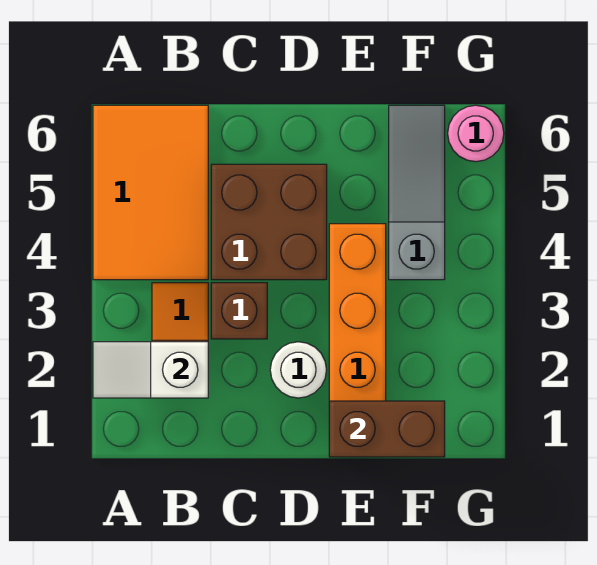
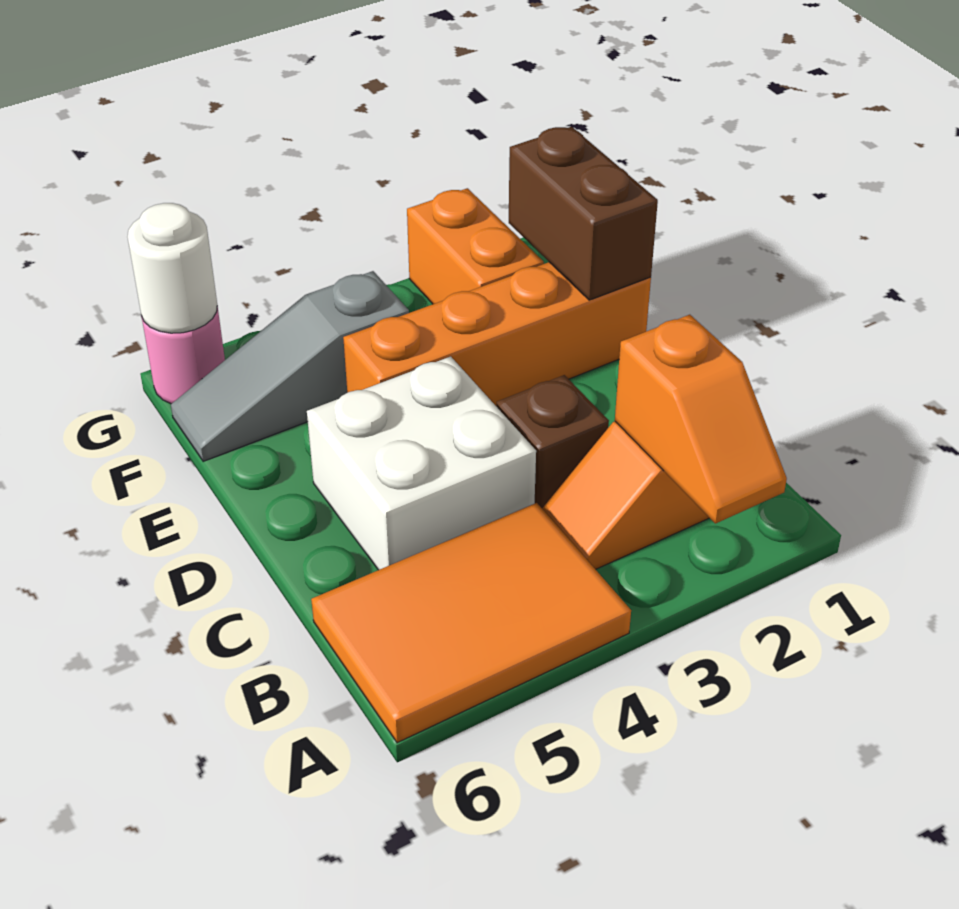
white slope A2:B2 level 2 top B -> orange slope A2:B2 level 2 top B
brown brick C4:D5 level 1 -> white brick C4:D5 level 1
white round brick D2 level 1 -> white round brick G6 level 2
none -> orange brick F2:G2 level 1

